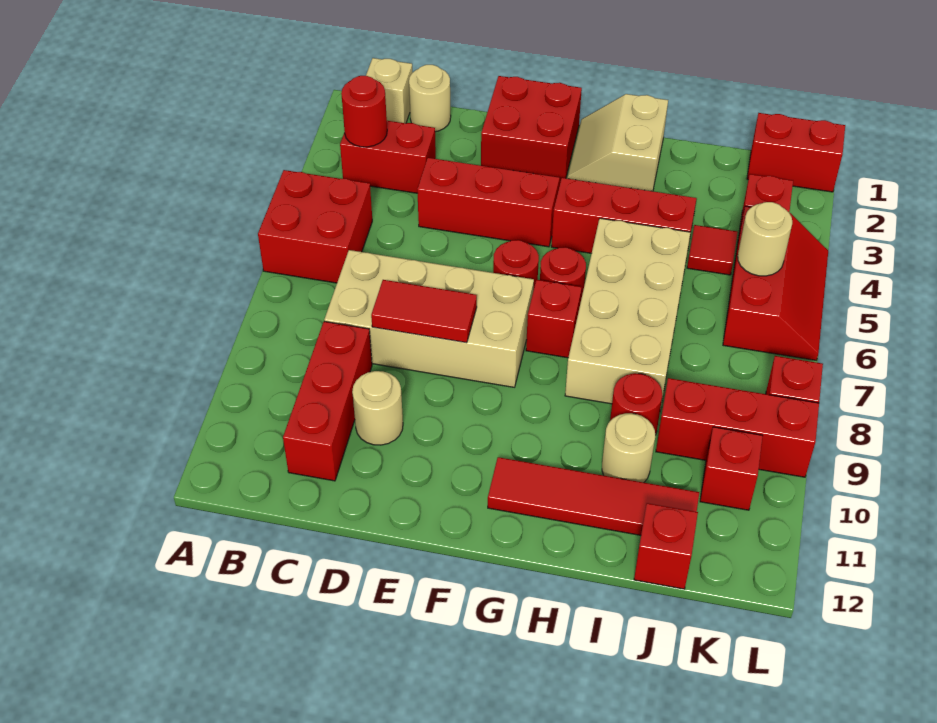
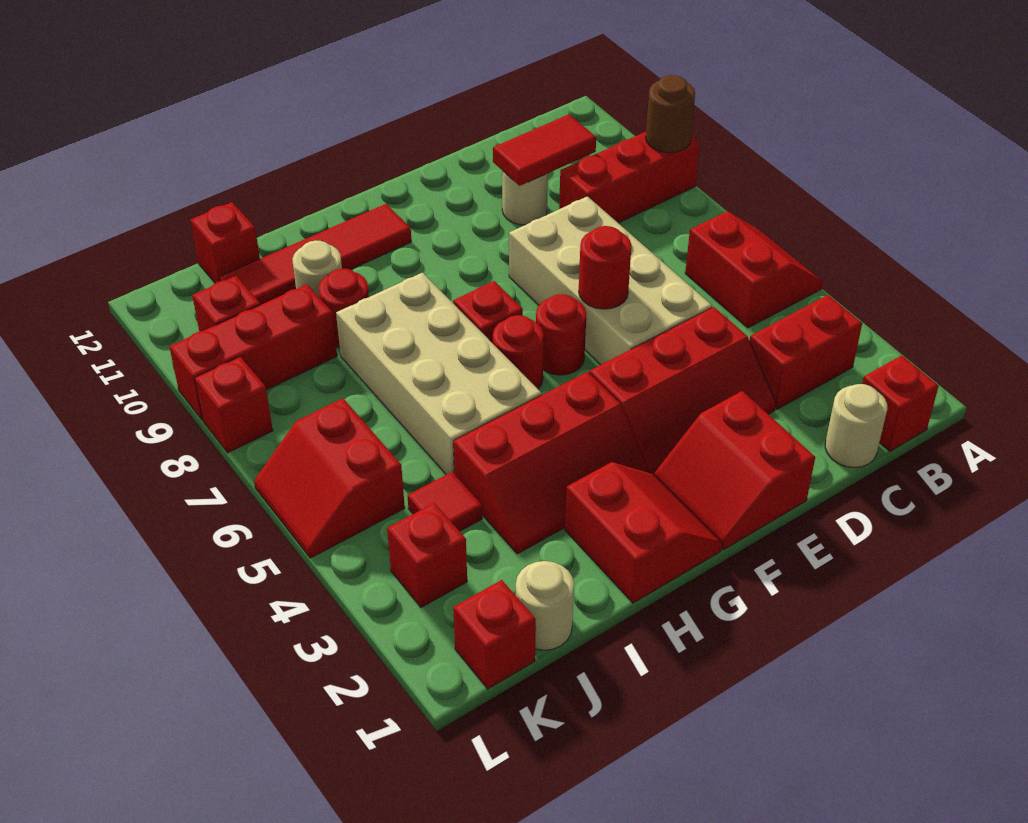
red brick A5:B6 level 1 -> red slope A5:B6 level 1 top B
none -> brown round brick A9 level 2
tan brick B1 level 1 -> red brick B1 level 1
red round brick B3 level 2 -> red round brick E6 level 2
tan brick C7:F8 level 1 -> tan brick D5:E8 level 1
red brick C9:C11 level 1 -> red brick A9:C9 level 1
red tile D8:E8 level 2 -> red tile C10:D10 level 2
red brick E1:F2 level 1 -> red slope E1:F2 level 1 top E
tan slope G1:H2 level 1 top H -> red slope G1:H2 level 1 top H
red brick K1:L1 level 1 -> red brick K1 level 1
red slope K4:L6 level 1 top K -> red slope K5:L6 level 1 top K
tan round brick K5 level 2 -> tan round brick J1 level 1

